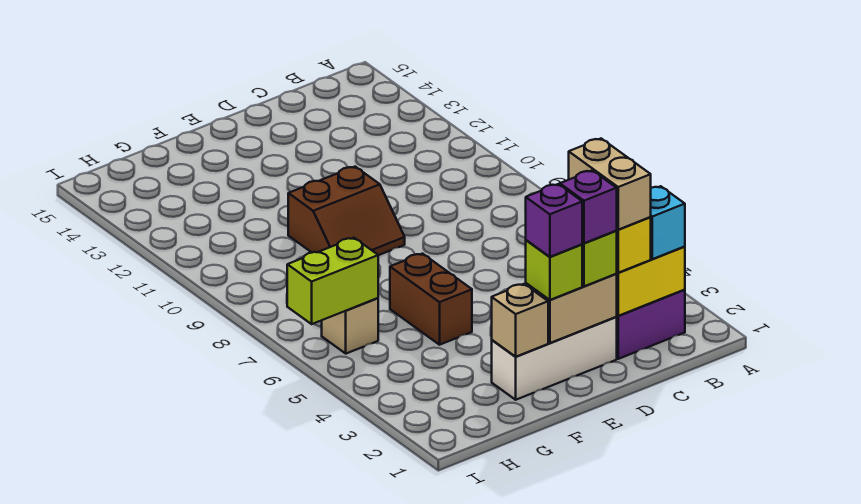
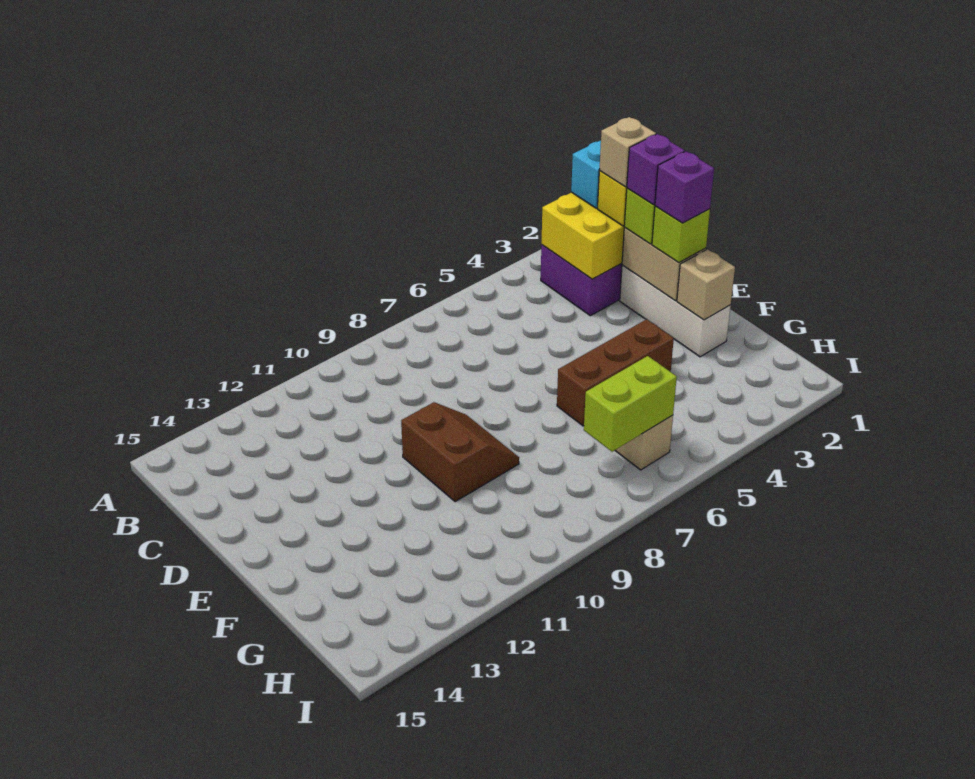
tan brick C2:C3 level 4 -> tan brick C2 level 4
brown brick F5:F6 level 1 -> brown brick F4:F6 level 1
lime brick H6:I6 level 2 -> lime brick H6:H7 level 2

